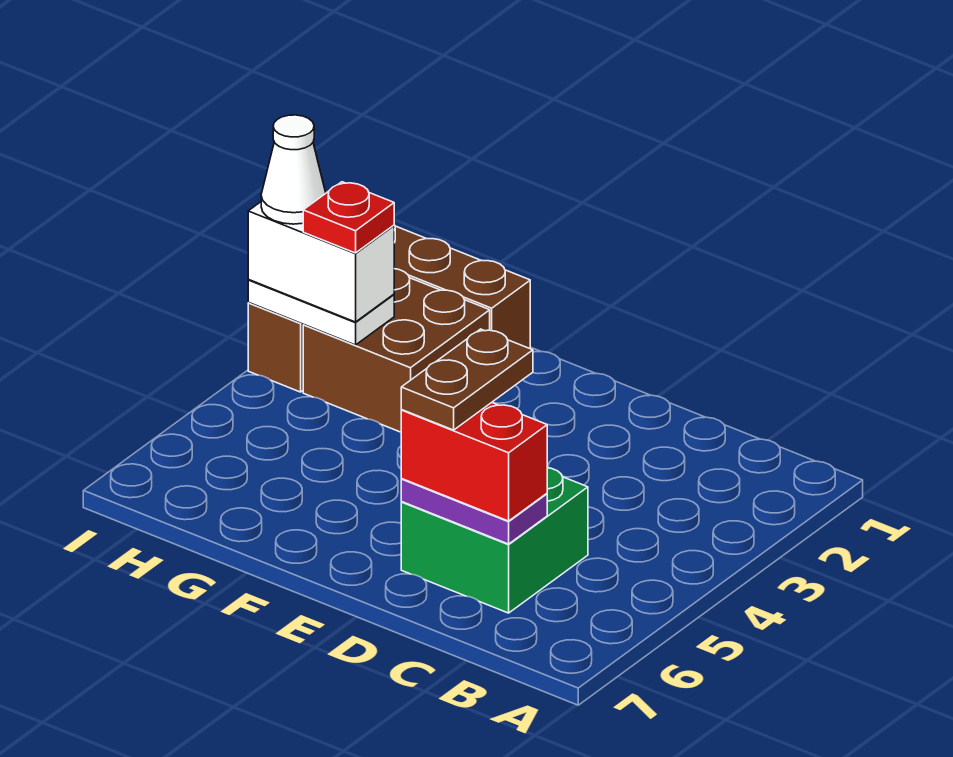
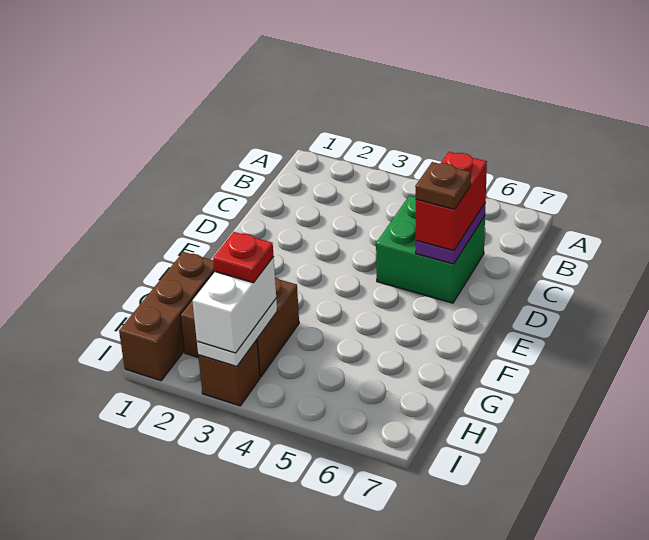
brown plate D5:D6 level 4 -> brown plate D6 level 4
white cone I3 level 4 -> none

